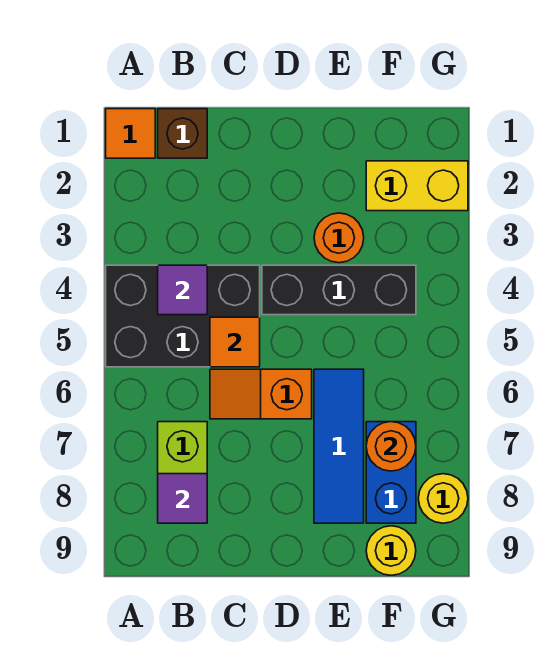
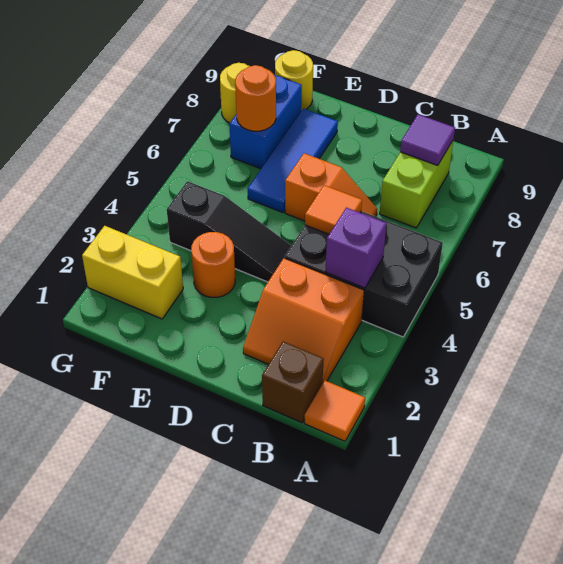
none -> orange slope B2:C3 level 1 top 3
purple tile B4 level 2 -> purple brick B4 level 2
black brick D4:F4 level 1 -> black slope D4:F4 level 1 top F

